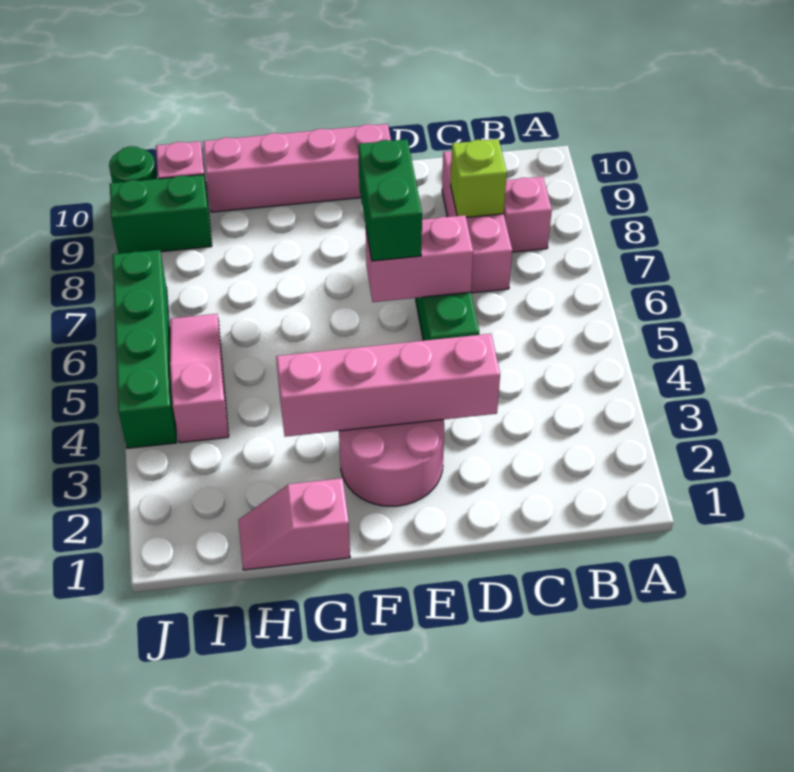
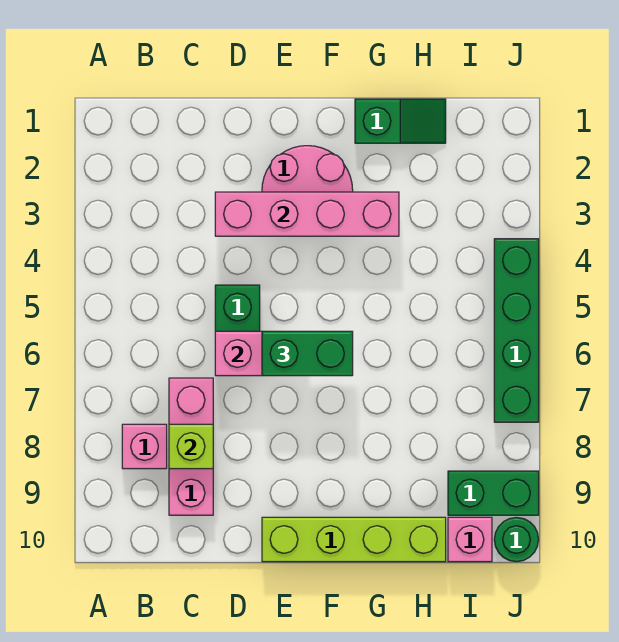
green brick E6:E7 level 3 -> green brick E6:F6 level 3
pink brick E10:H10 level 1 -> lime brick E10:H10 level 1
pink slope G1:H1 level 1 top G -> green slope G1:H1 level 1 top G
pink slope I4:I6 level 1 top 4 -> none

